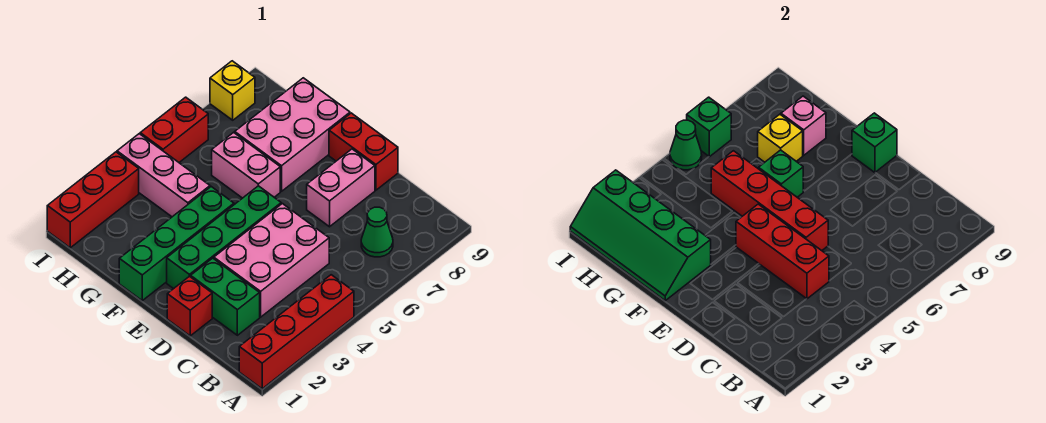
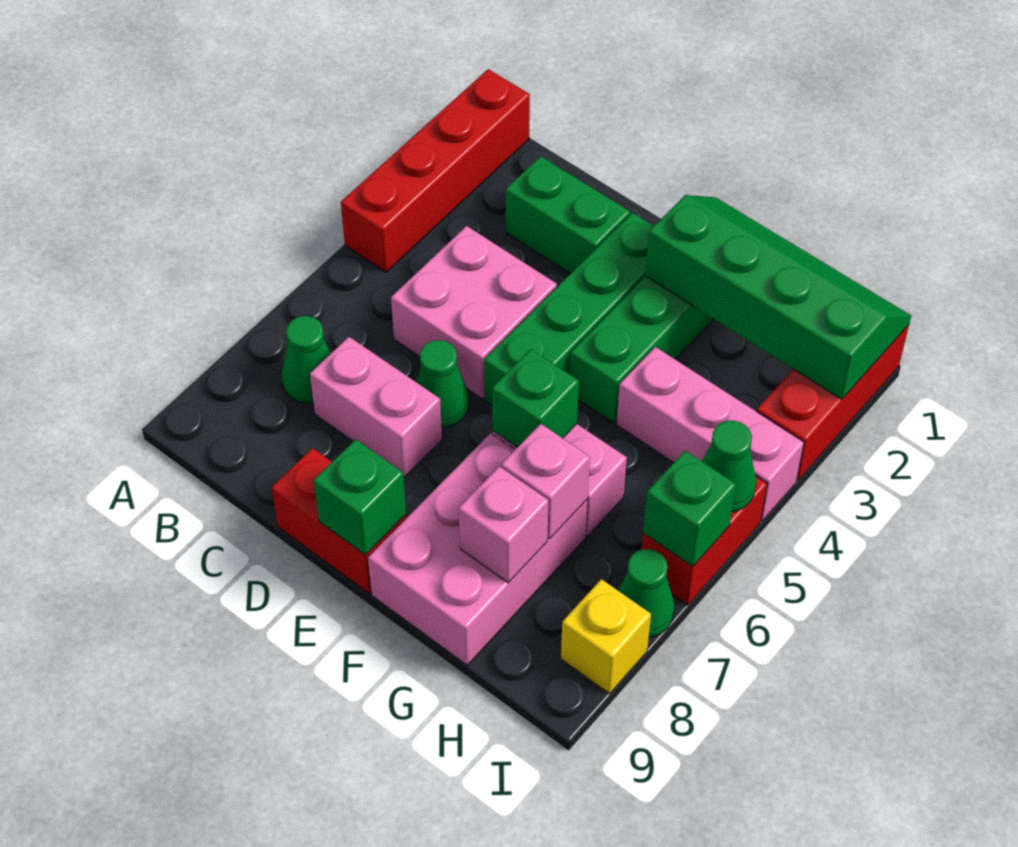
pink brick C3:D5 level 1 -> pink brick C4:D5 level 1
red brick C4:E4 level 2 -> none
red brick D1 level 1 -> none
red brick D5:G5 level 2 -> none
none -> green cone D6 level 1
pink brick D7:D8 level 1 -> pink brick C7:D7 level 1
yellow brick G7 level 2 -> pink brick G7 level 2
none -> green cone I7 level 1

